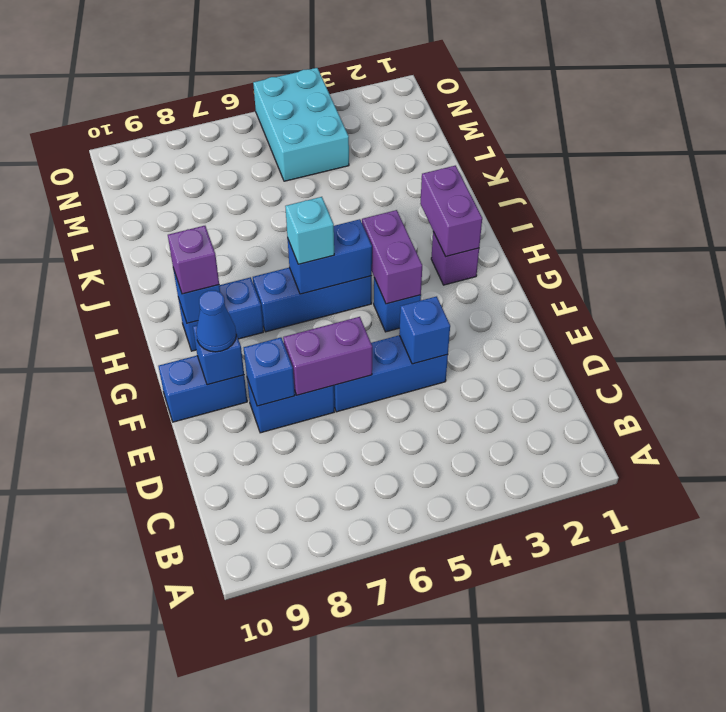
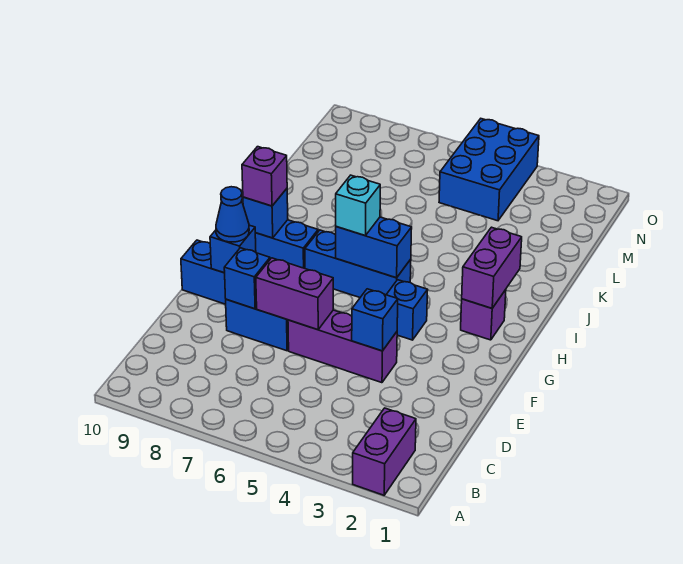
blue brick E4:E6 level 1 -> purple brick E4:E6 level 1
purple brick G4:H4 level 2 -> purple brick A2:B2 level 1
cyan brick M4:O5 level 1 -> blue brick M4:O5 level 1

